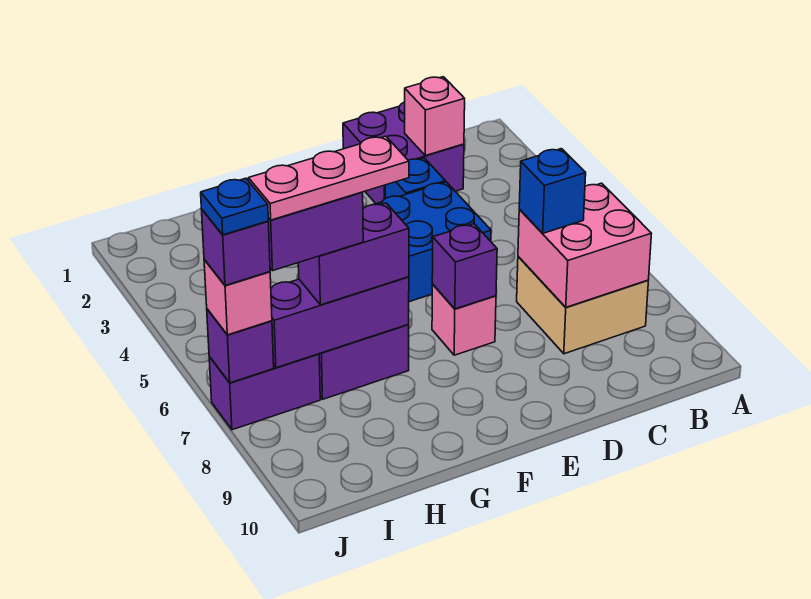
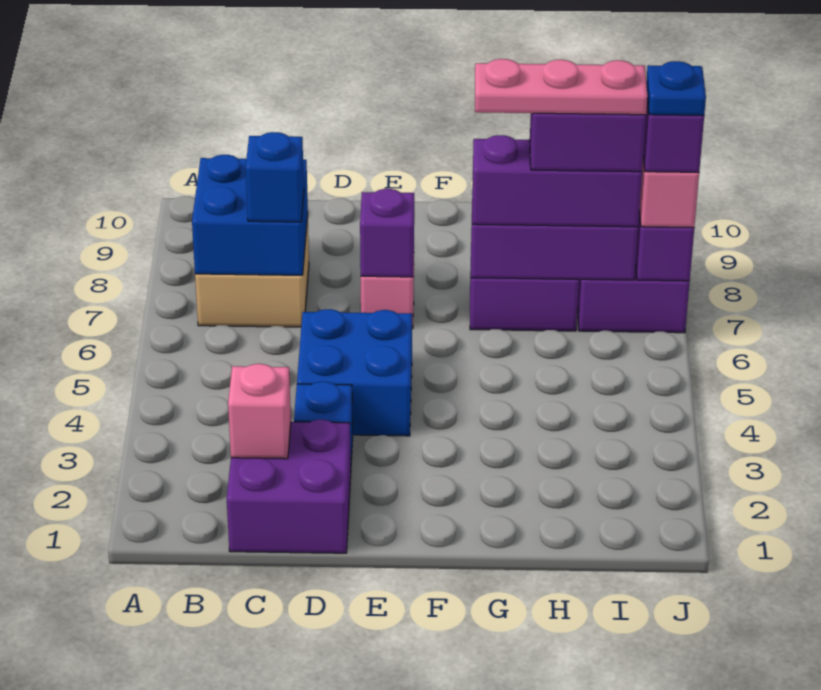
pink brick B7:C8 level 2 -> blue brick B7:C8 level 2
purple brick G7:H7 level 3 -> purple brick G7:I7 level 3

